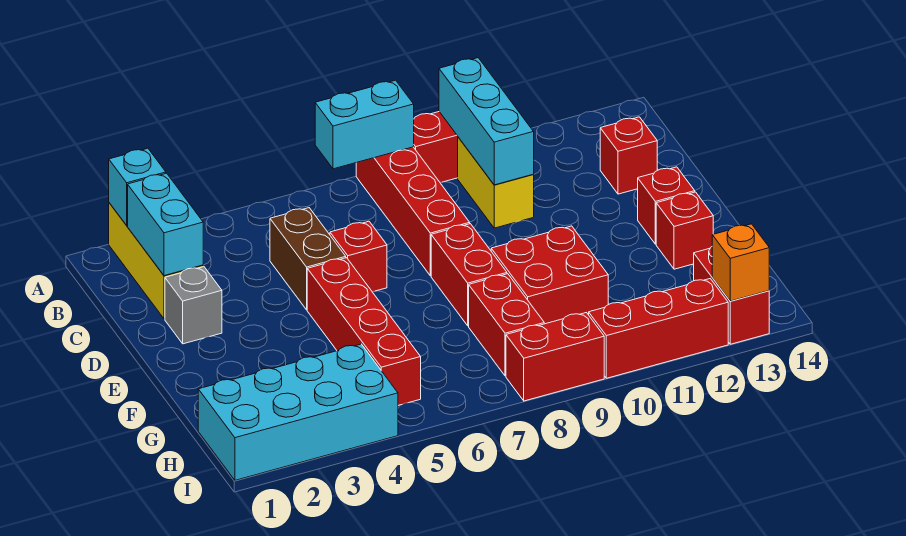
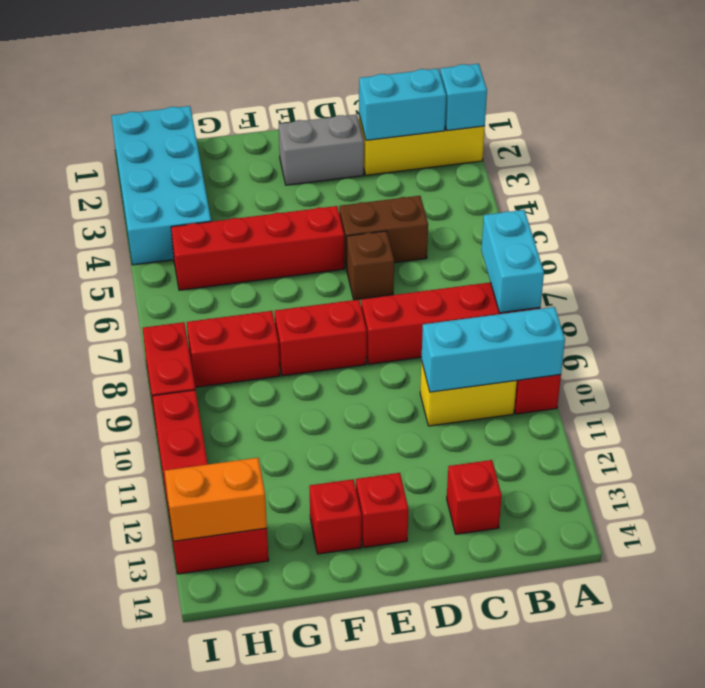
grey brick D2 level 1 -> grey brick D2:E2 level 1
red brick D6 level 1 -> brown brick D6 level 1
red brick F9:G10 level 1 -> none
orange brick I13 level 2 -> orange brick H13:I13 level 2

